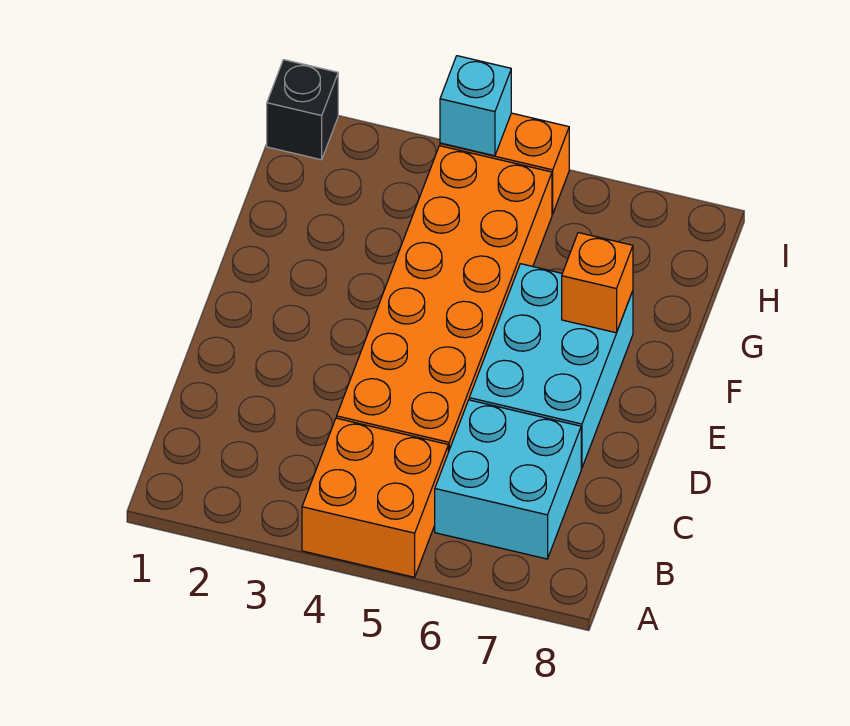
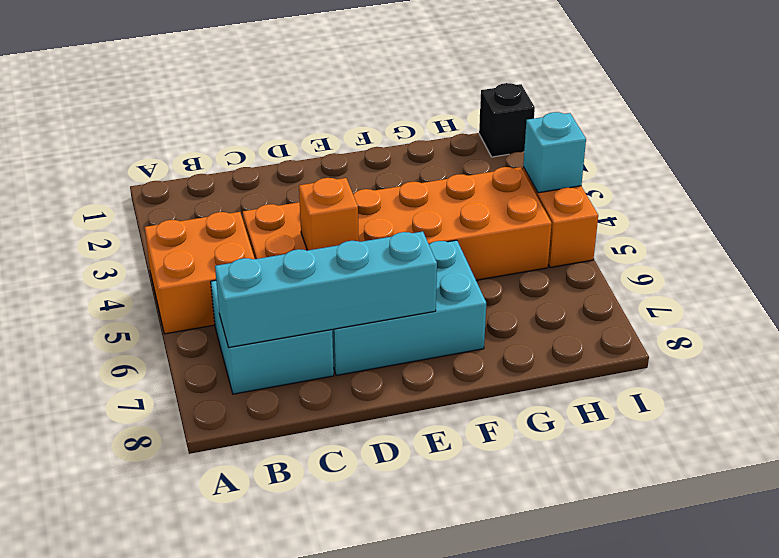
none -> cyan brick B7:E7 level 2
orange brick F7 level 2 -> orange brick D5 level 2

